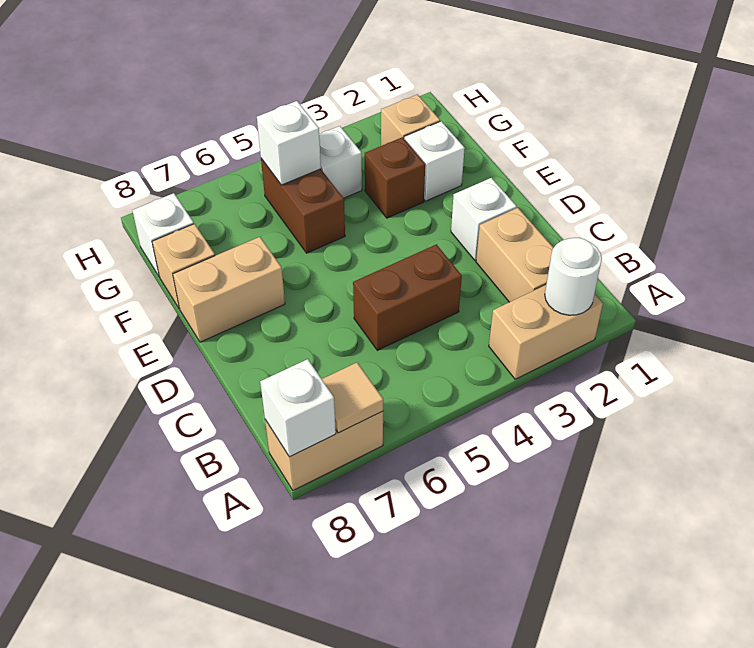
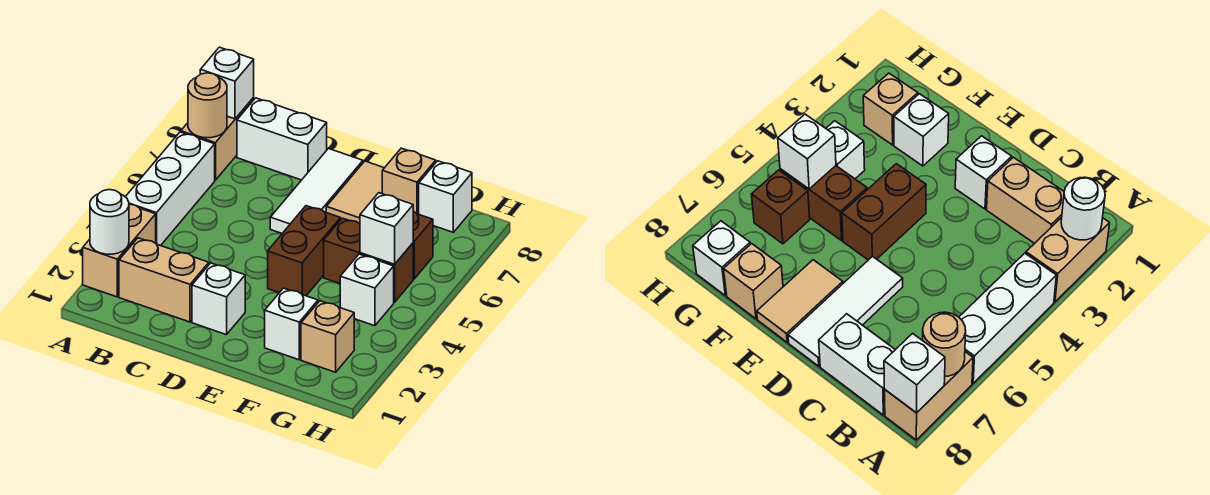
none -> white brick A4:A6 level 1
tan tile A7 level 2 -> tan round brick A7 level 2
none -> white brick B8:C8 level 1
brown brick C4:C5 level 1 -> brown brick E4:E5 level 1
none -> white tile D6:D8 level 1
tan brick E7:E8 level 1 -> tan tile E7:E8 level 1
brown brick F3 level 1 -> brown brick G6 level 1

